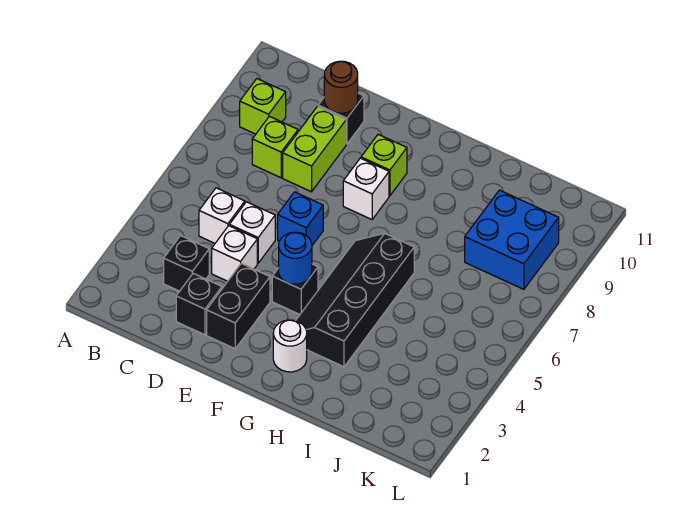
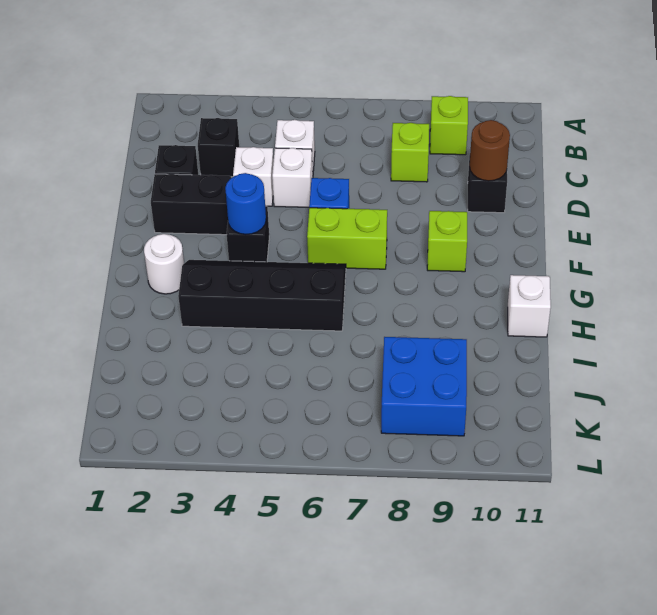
lime brick D8:D9 level 1 -> lime brick F6:F7 level 1
white brick F8 level 1 -> white brick H11 level 1

